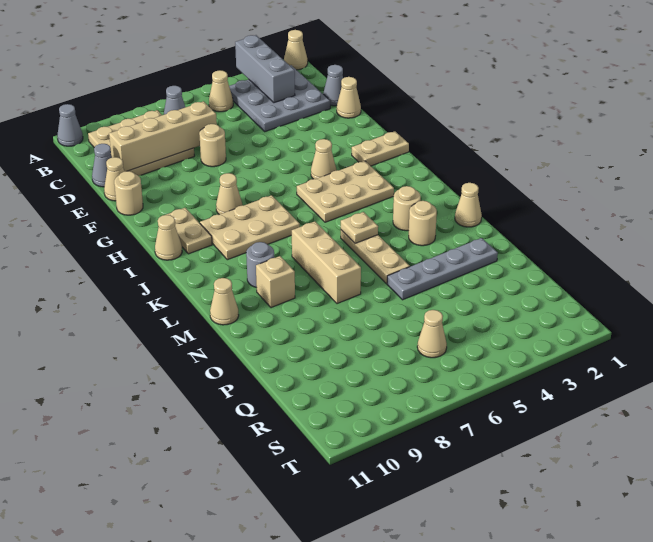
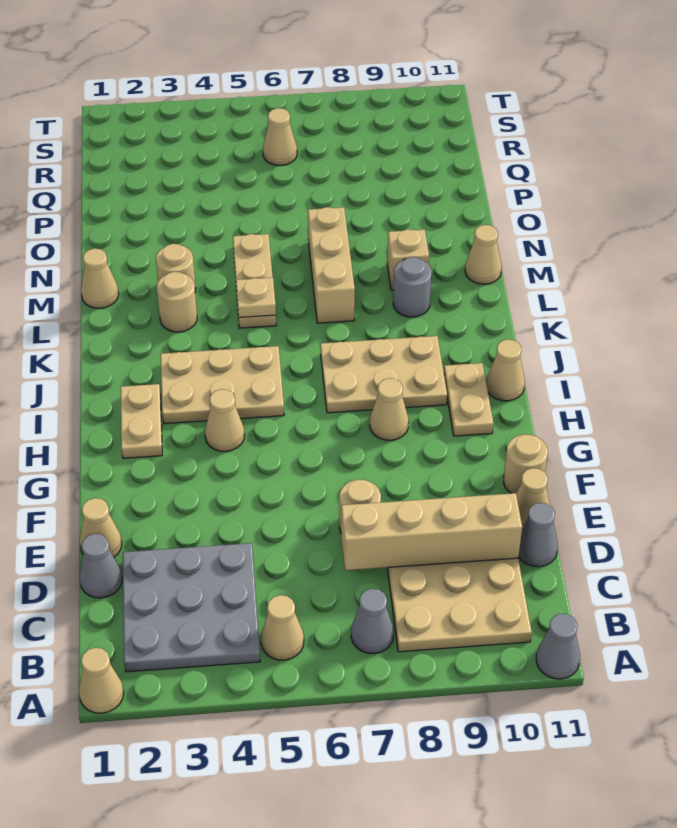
grey brick A3:C3 level 2 -> none
tan plate H1:H2 level 1 -> tan plate H2:I2 level 1
grey plate O2:O5 level 1 -> none

